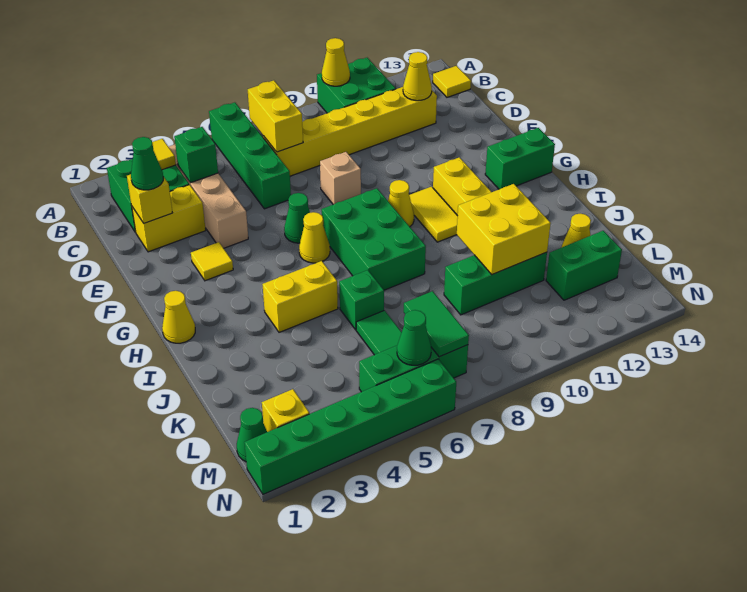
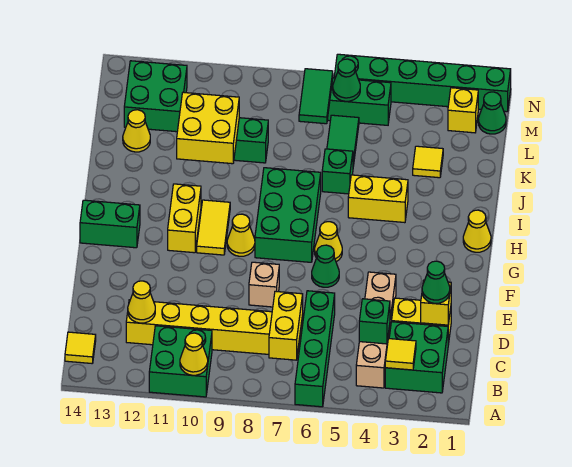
yellow tile F3 level 1 -> yellow tile K3 level 1
green brick L12:L13 level 1 -> green brick L12:M13 level 1

